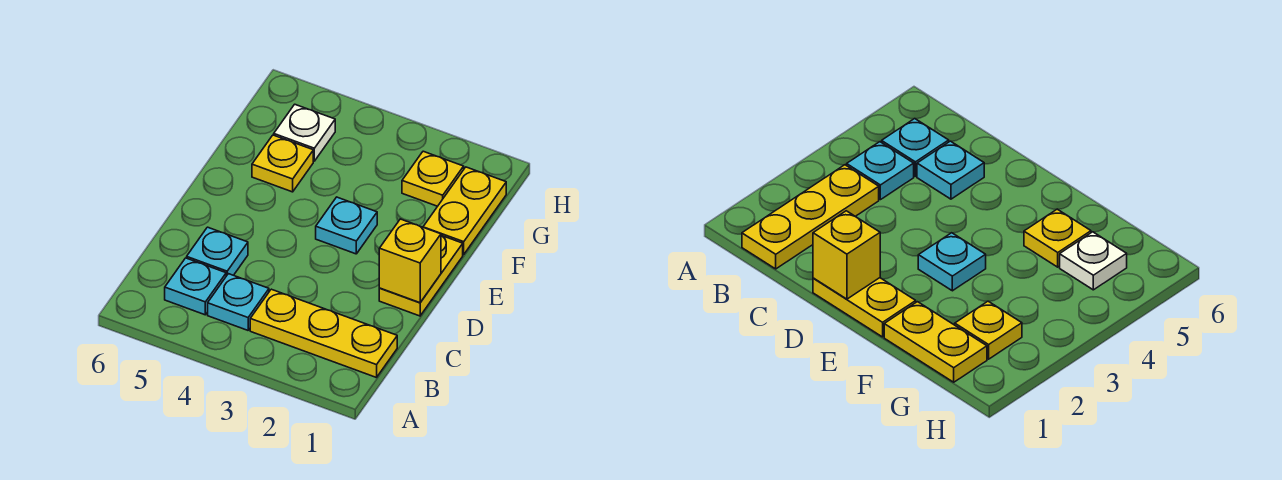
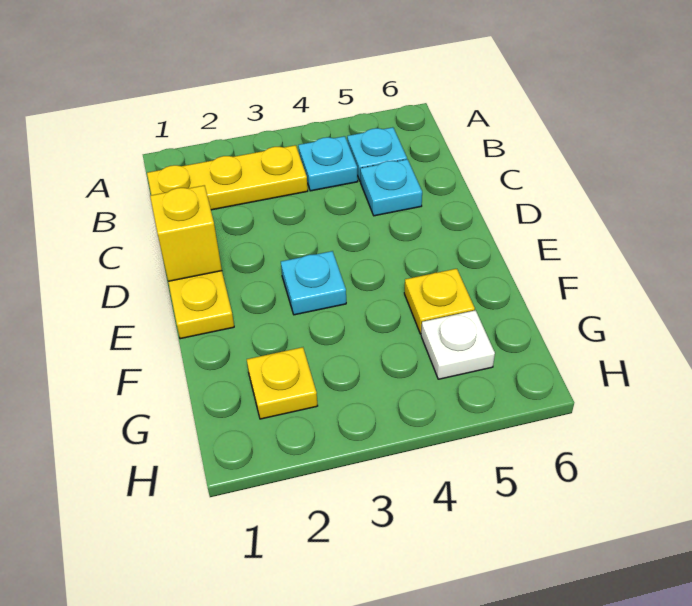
yellow plate F1:G1 level 1 -> none

